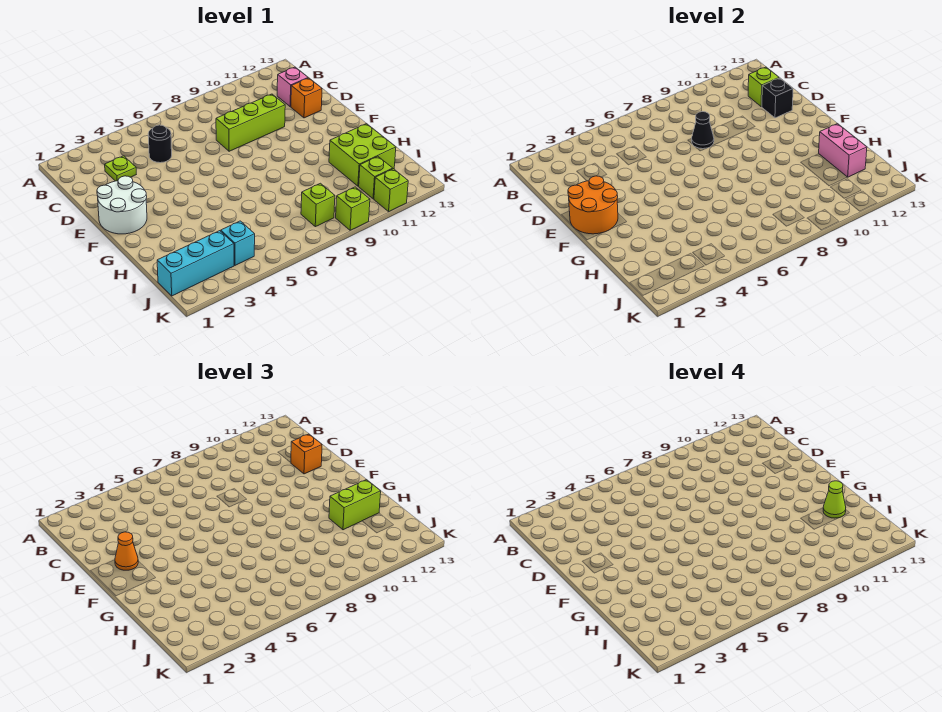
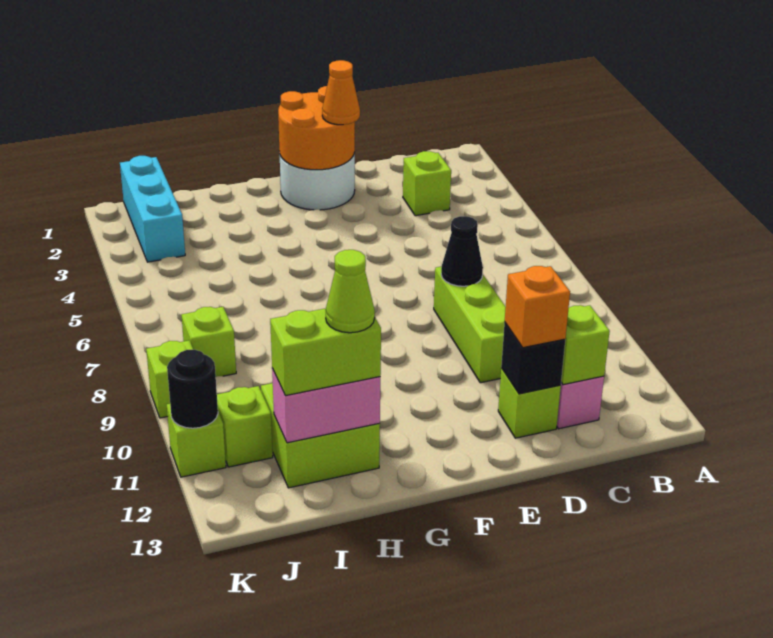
lime plate C3 level 1 -> lime brick C3 level 1
black round brick C5 level 1 -> black round brick K11 level 2
orange brick D12 level 1 -> lime brick D12 level 1
lime brick H11:H12 level 3 -> lime brick H12:I12 level 3
cyan brick J4 level 1 -> none

